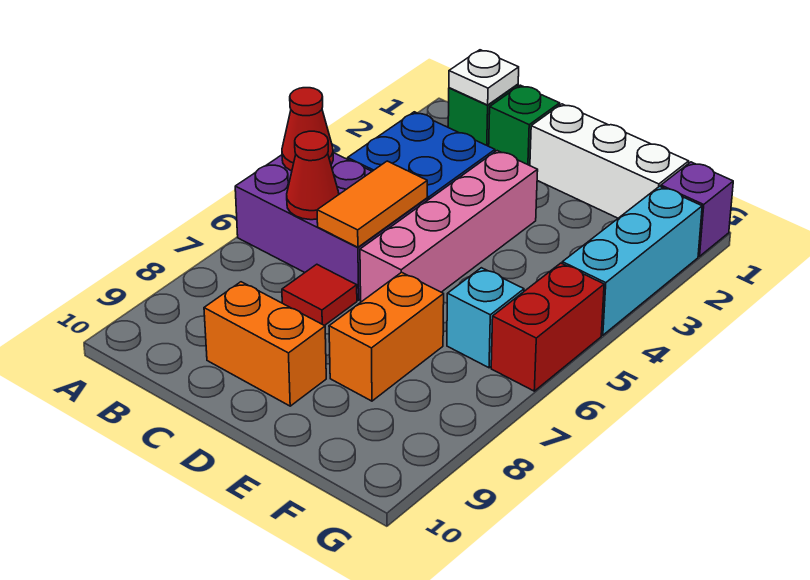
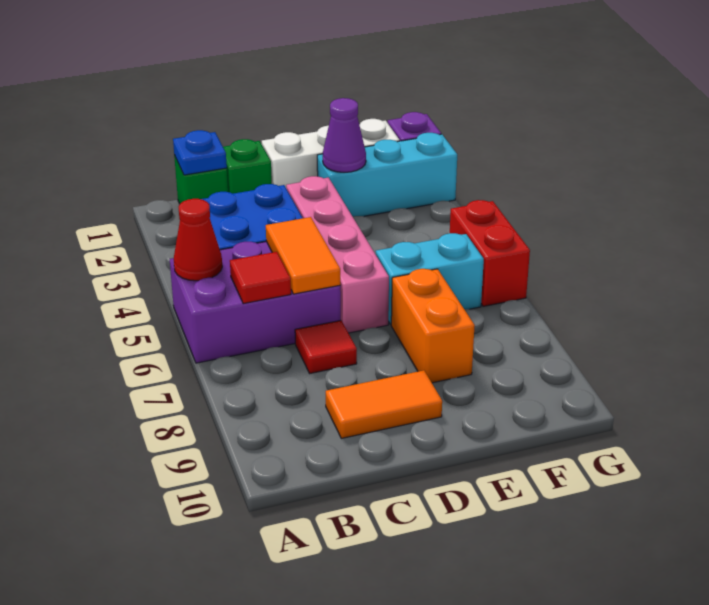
white plate B1 level 2 -> blue plate B1 level 2
red cone B6 level 2 -> red tile B6 level 2
orange brick C9:D9 level 1 -> orange tile C9:D9 level 1
none -> purple cone E2 level 2
cyan brick F6 level 1 -> cyan brick E6:F6 level 1
cyan brick G2:G4 level 1 -> cyan brick E2:G2 level 1

